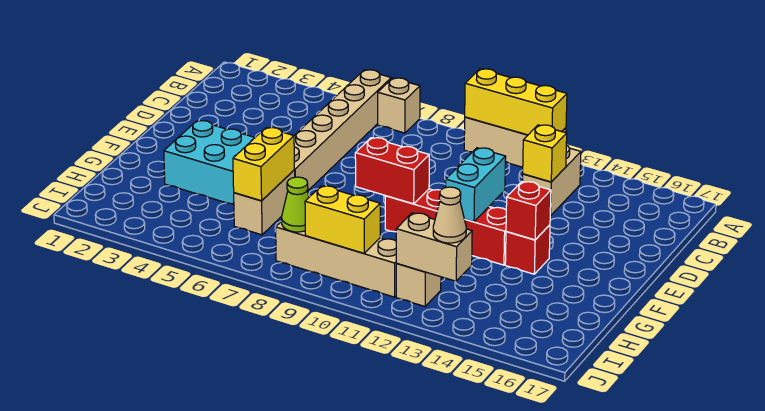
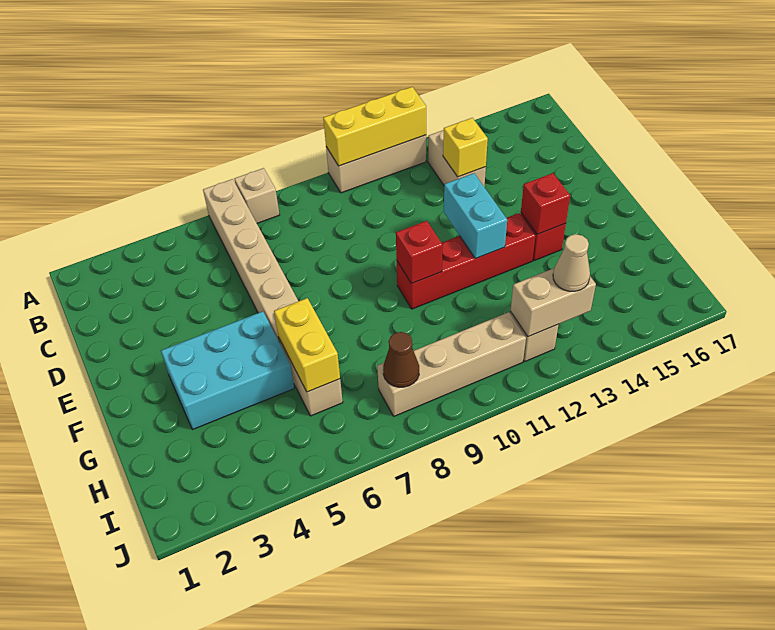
red brick F9:F10 level 2 -> red brick F10 level 2
lime cone I8 level 2 -> brown cone I8 level 2
yellow brick I9:I10 level 2 -> none

